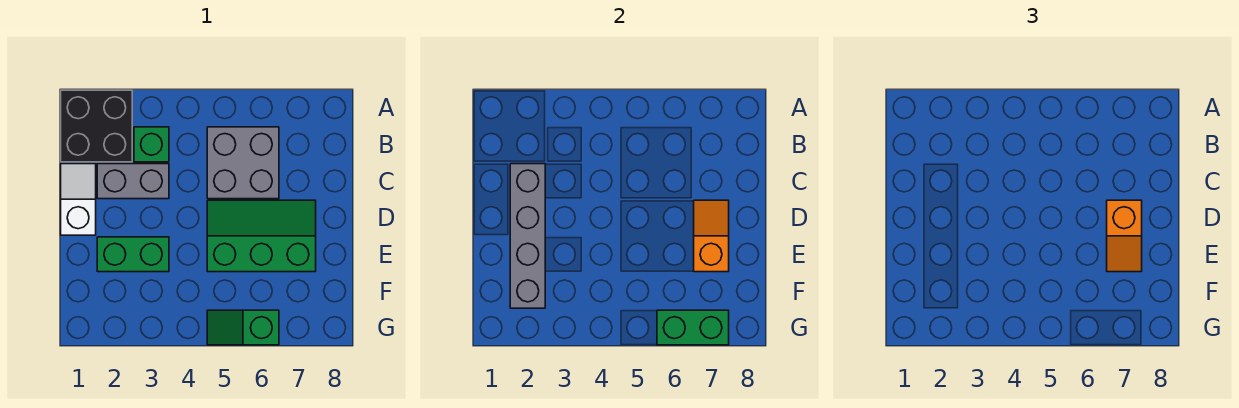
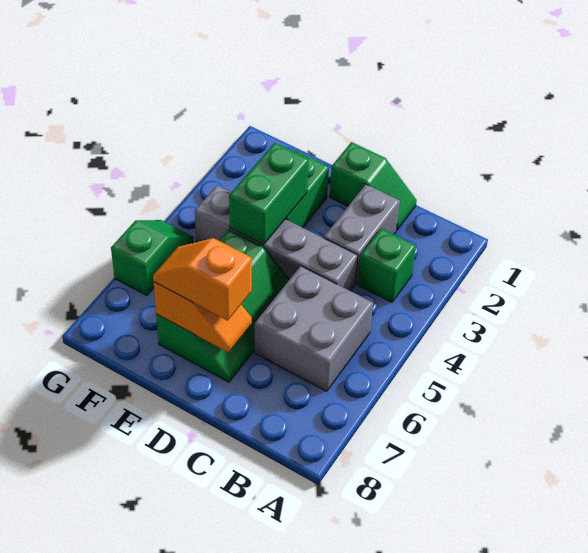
black brick A1:B2 level 1 -> none
white slope C1:D1 level 1 top D -> green slope C1:D1 level 1 top D
grey brick C2:F2 level 2 -> grey brick C4:F4 level 1
green brick G6:G7 level 2 -> green brick E3:E4 level 2

